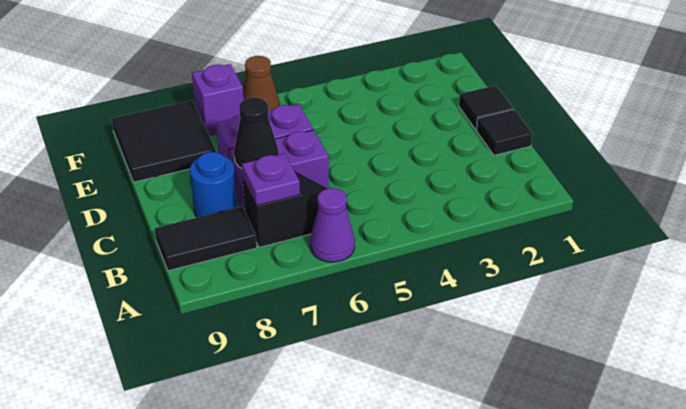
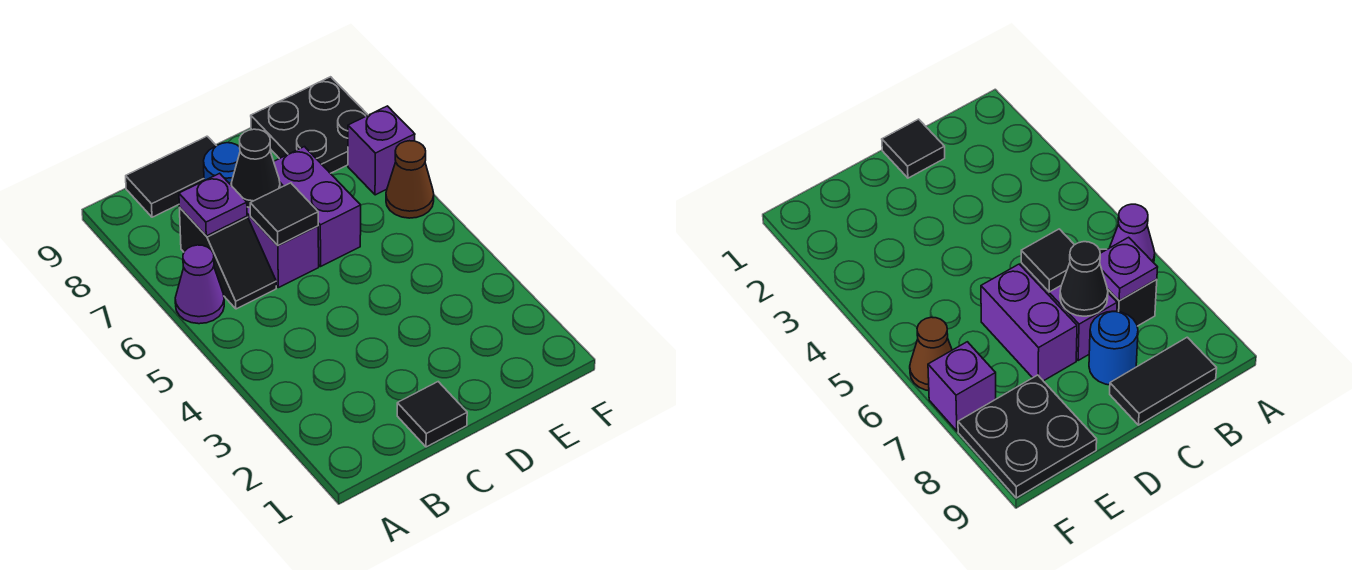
black tile B8:B9 level 1 -> black tile B9:C9 level 1
black tile D1 level 1 -> black tile C6 level 2
black tile E8:F9 level 1 -> black plate E8:F9 level 1

